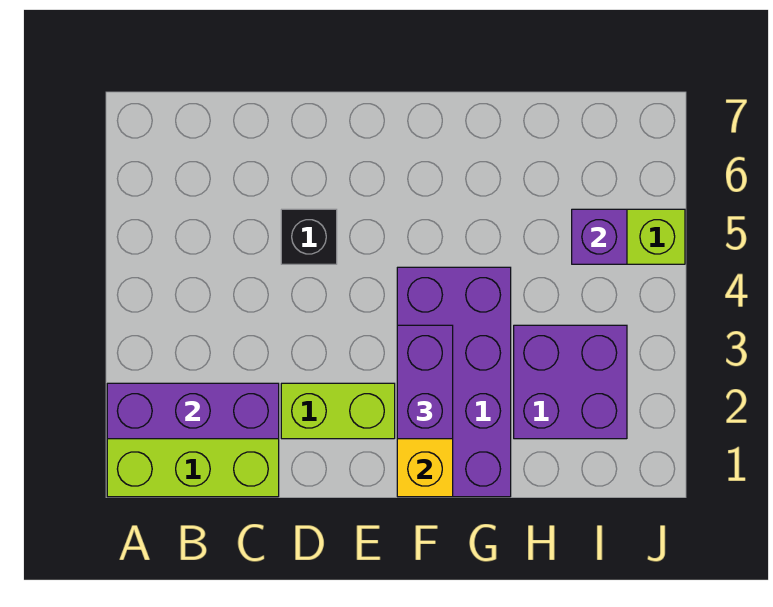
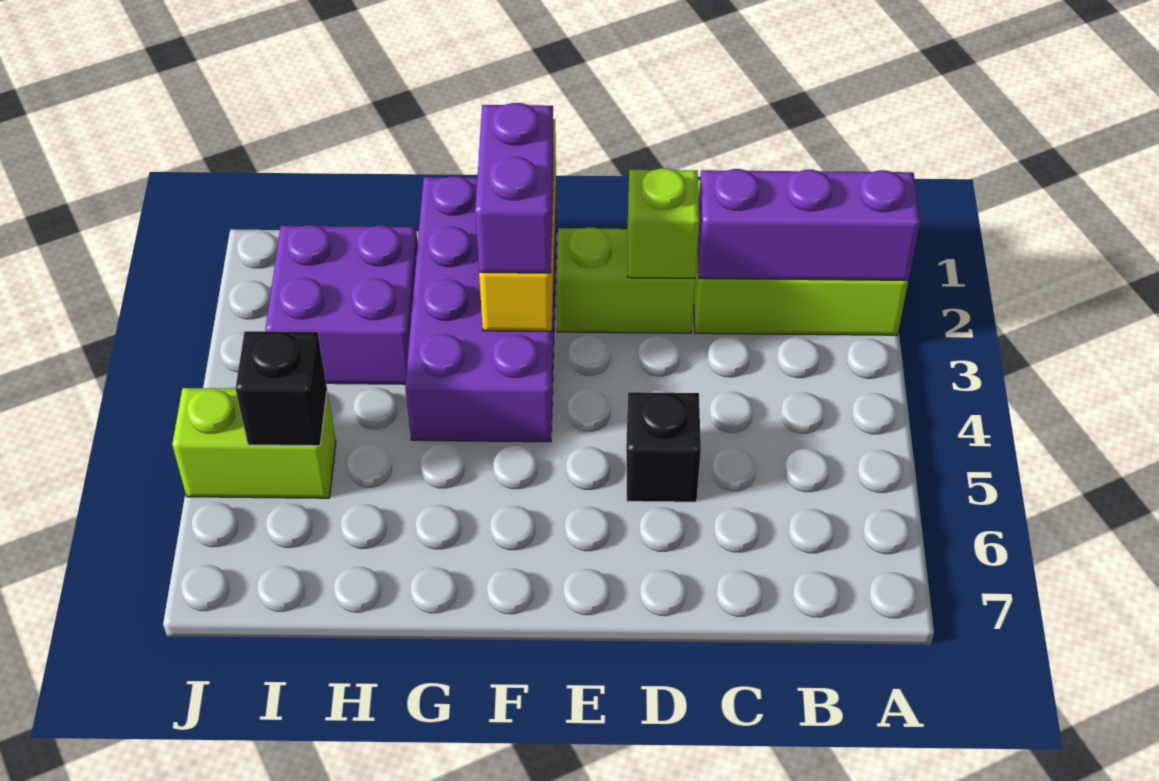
none -> lime brick D2 level 2
purple brick I5 level 2 -> black brick I5 level 2

